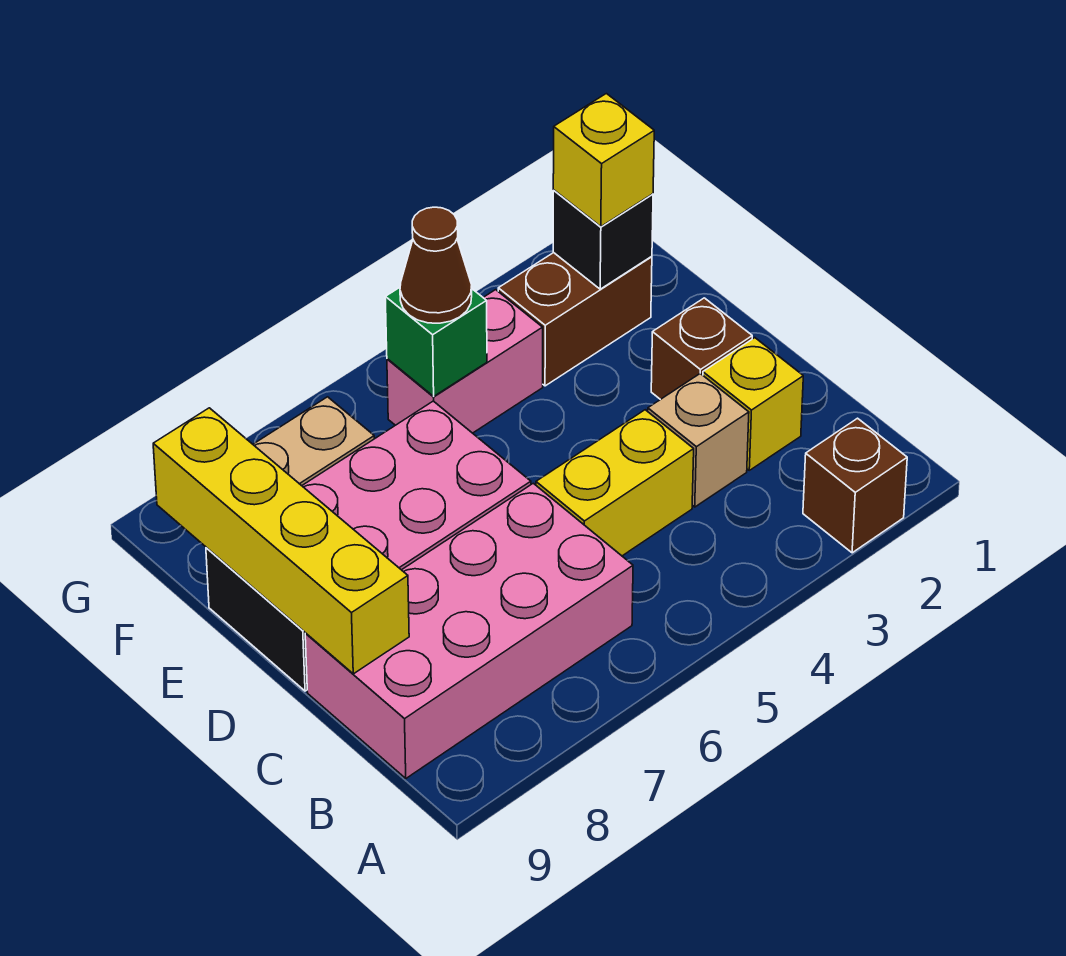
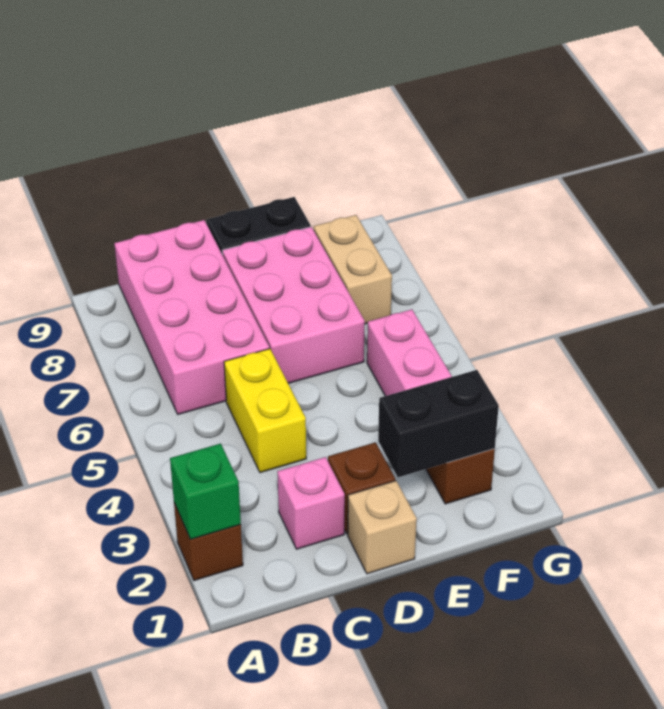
yellow brick C2 level 1 -> pink brick C2 level 1
tan brick C3 level 1 -> tan brick D1 level 1
yellow brick C9:F9 level 2 -> none
black brick F2 level 2 -> black brick E2:F2 level 2
yellow brick F2 level 3 -> none
green brick F5 level 2 -> green brick A2 level 2
brown cone F5 level 3 -> none

